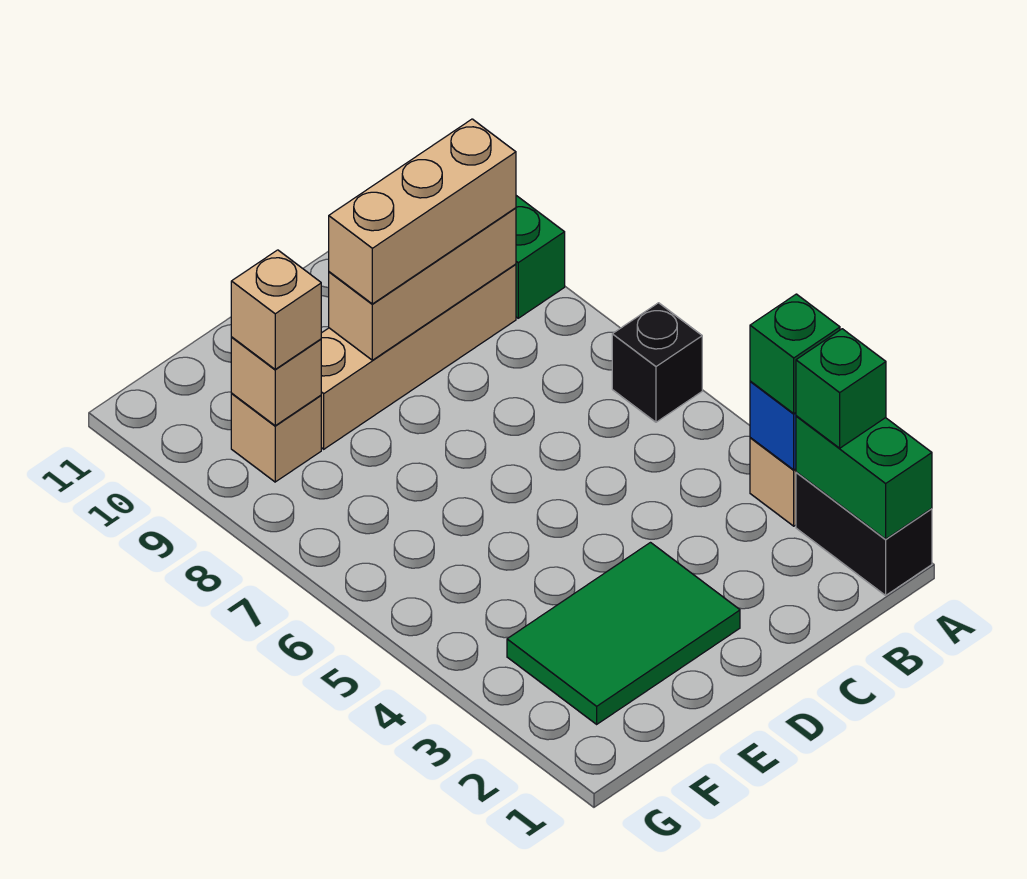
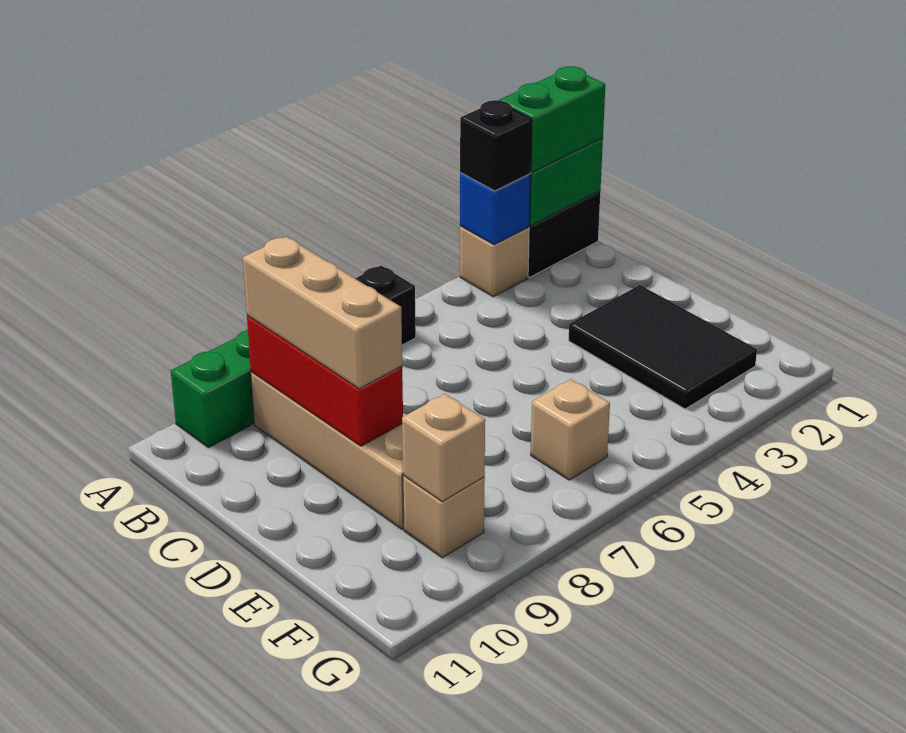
green brick A2 level 3 -> green brick A1:A2 level 3
green brick A3 level 3 -> black brick A3 level 3
tan brick B9:D9 level 2 -> red brick B9:D9 level 2
green tile D2:F3 level 1 -> black tile D2:F3 level 1
tan brick F9 level 3 -> tan brick F6 level 1

